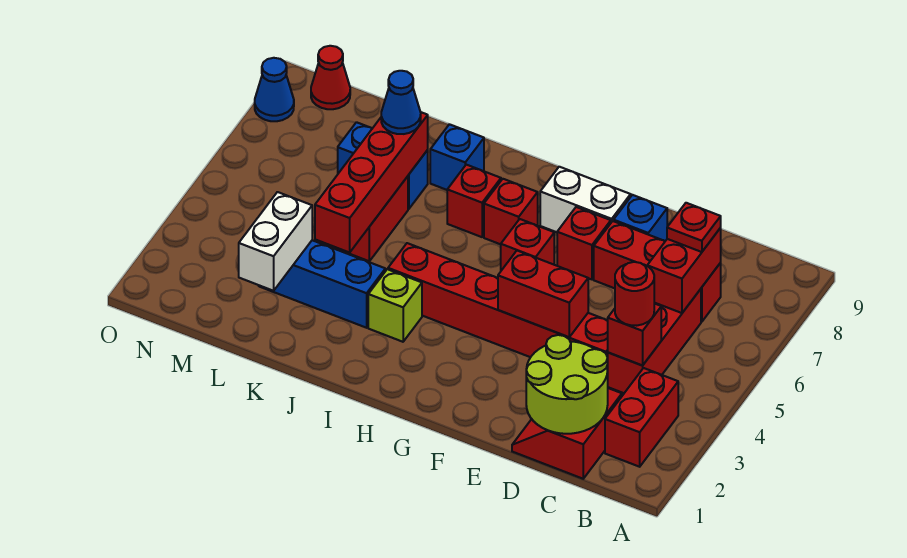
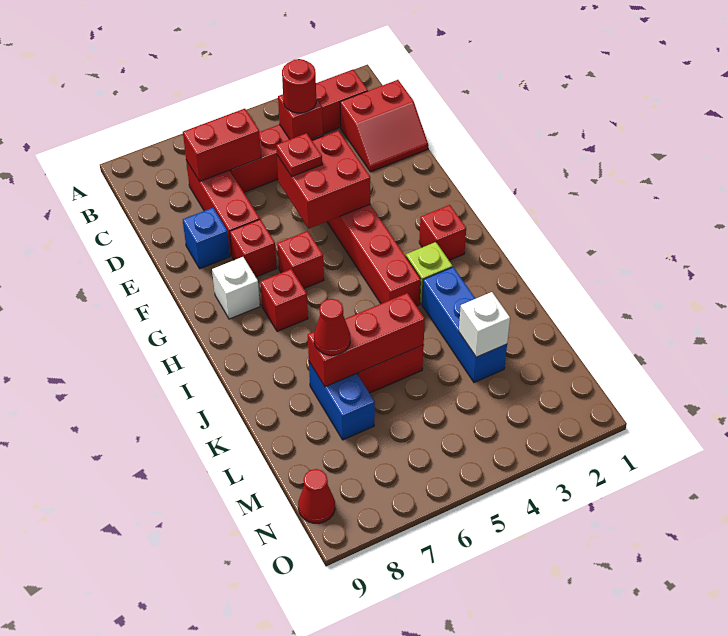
lime round brick C1:D2 level 2 -> none
red plate C7 level 3 -> red plate E5 level 3
red brick E4:F4 level 2 -> red brick E4:F5 level 2
white brick F8:G8 level 1 -> white brick G8 level 1
red brick I7 level 1 -> red brick H2 level 1
blue brick J8 level 1 -> none
red brick K4:K7 level 2 -> red brick K5:K7 level 2
blue cone K7 level 3 -> red cone K7 level 3
white brick L2:L3 level 2 -> white brick L3 level 2
blue cone O8 level 1 -> none

